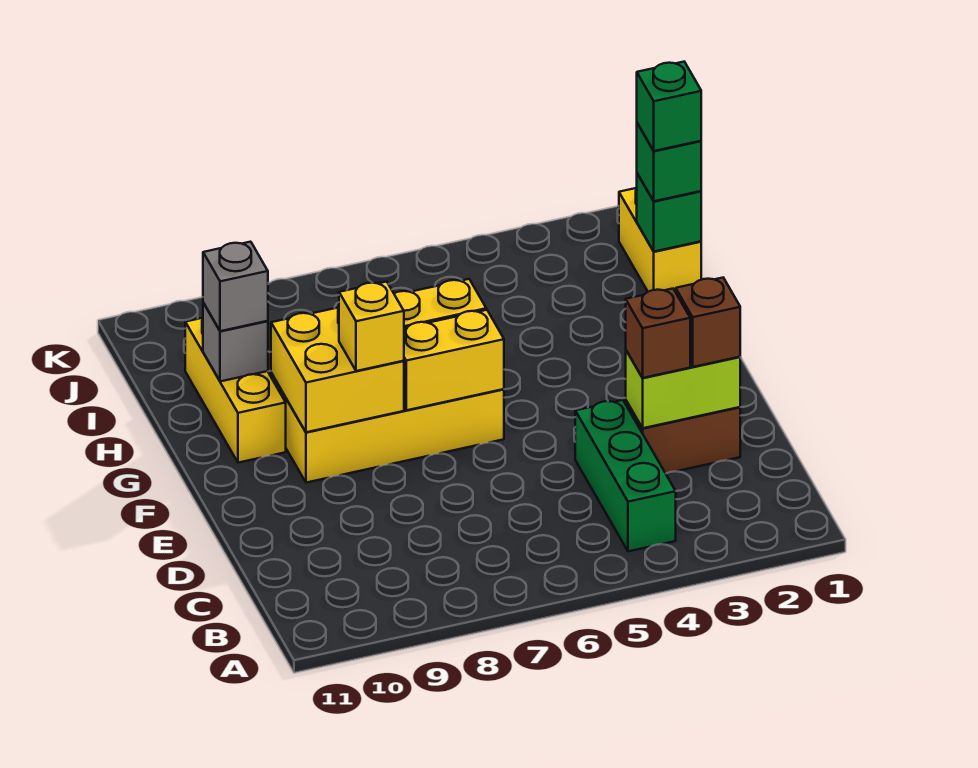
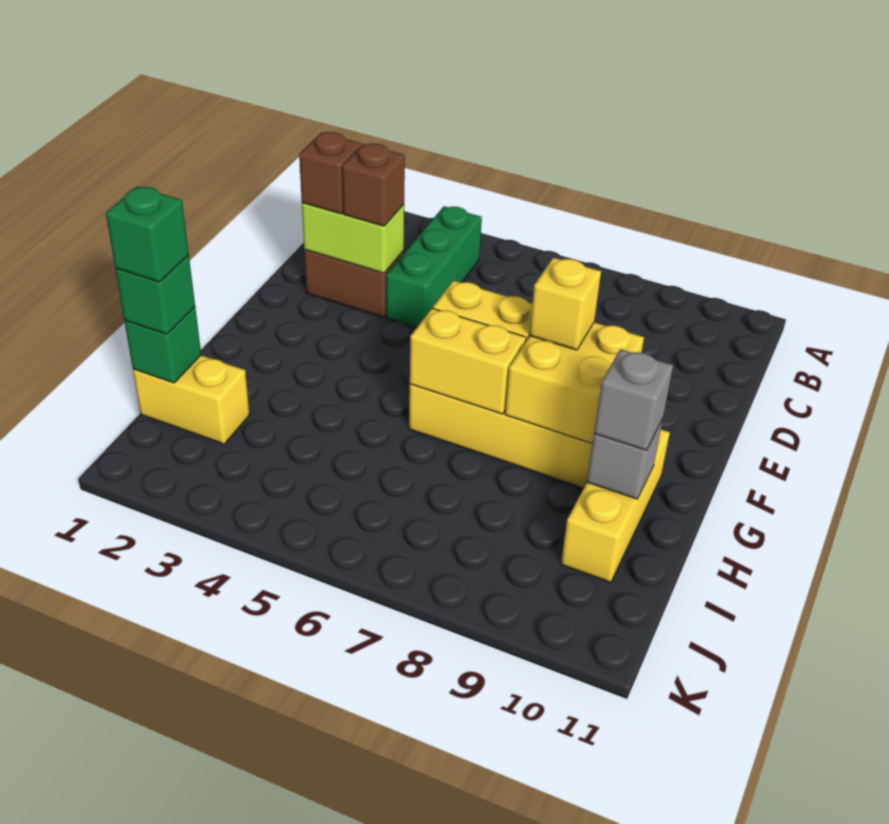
yellow brick I1:J1 level 1 -> yellow brick I1:I2 level 1

